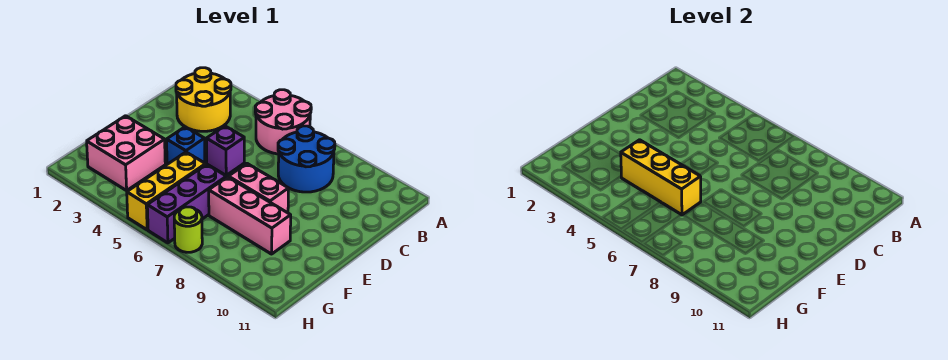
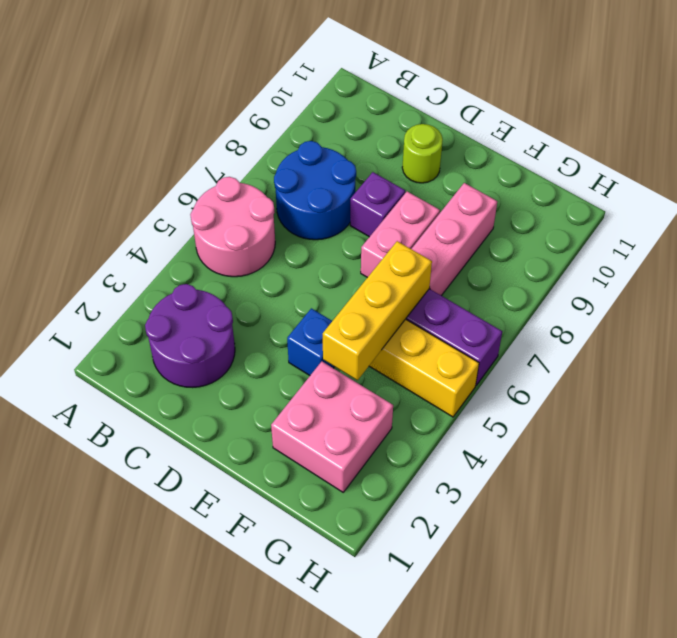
yellow round brick B2:C3 level 1 -> purple round brick B2:C3 level 1
purple brick D5 level 1 -> purple brick D8 level 1
lime round brick H7 level 1 -> lime round brick D10 level 1

